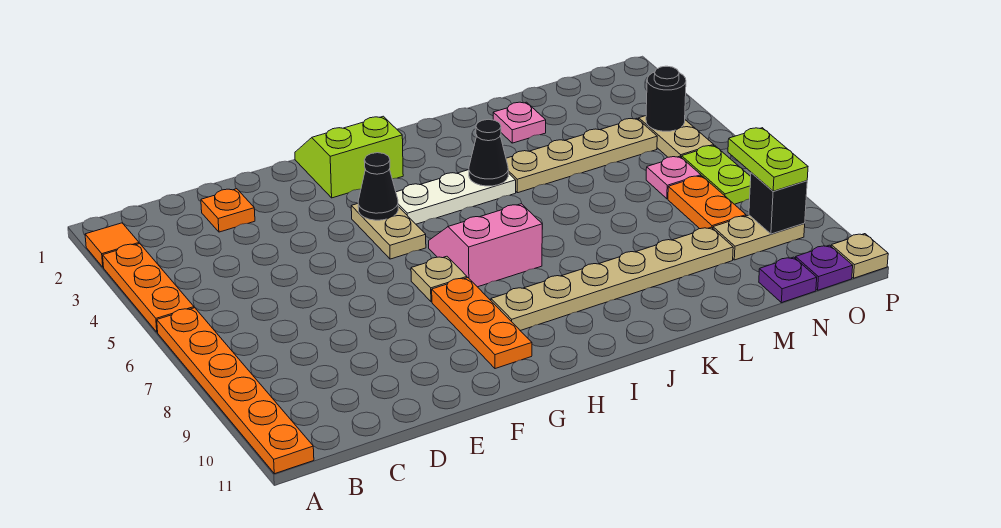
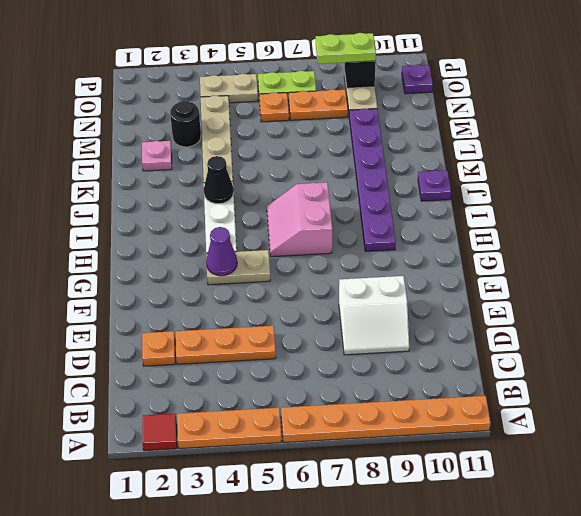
orange tile A2 level 1 -> red tile A2 level 1
none -> white slope D8:E9 level 1 top E
lime slope G1:H2 level 1 top 2 -> none
black cone G4 level 2 -> purple cone G4 level 2
tan plate G7 level 1 -> none
orange plate G8:G10 level 1 -> orange plate D3:D5 level 1
tan plate H9:M9 level 1 -> purple plate H9:M9 level 1
pink plate N6 level 1 -> orange plate N6 level 1
purple plate N11 level 1 -> purple plate J11 level 1
black round brick O4 level 2 -> black round brick M3 level 1
tan plate P11 level 1 -> none

